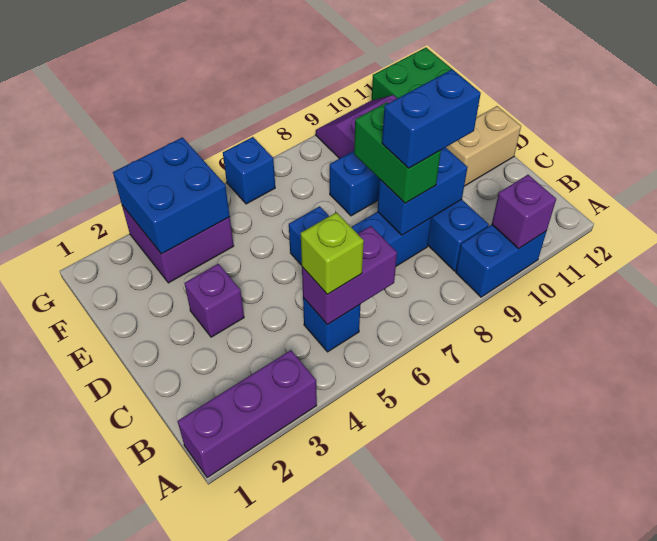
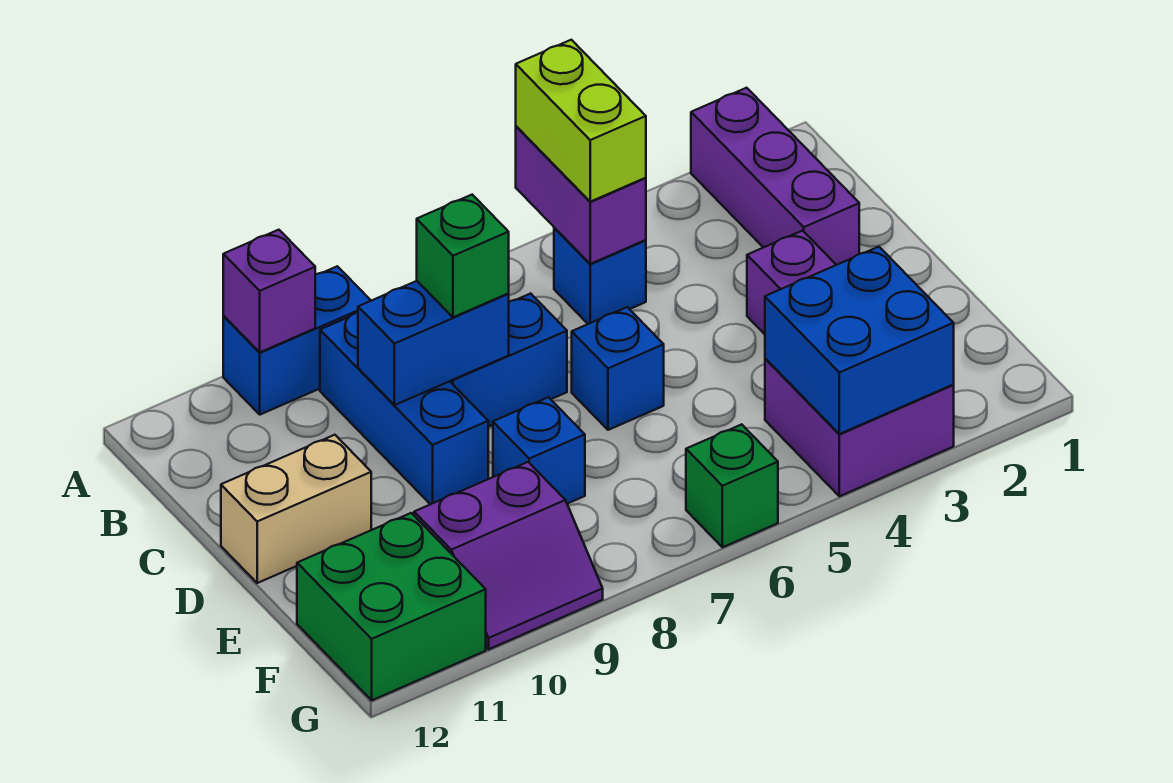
purple brick A1:A3 level 1 -> purple brick A2:C2 level 1
purple brick B5:B6 level 2 -> purple brick A5:B5 level 2
lime brick B5 level 3 -> lime brick A5:B5 level 3
green brick C8:D8 level 3 -> green brick C8 level 3
blue brick C8:C9 level 4 -> none
blue brick G6 level 1 -> green brick G6 level 1

